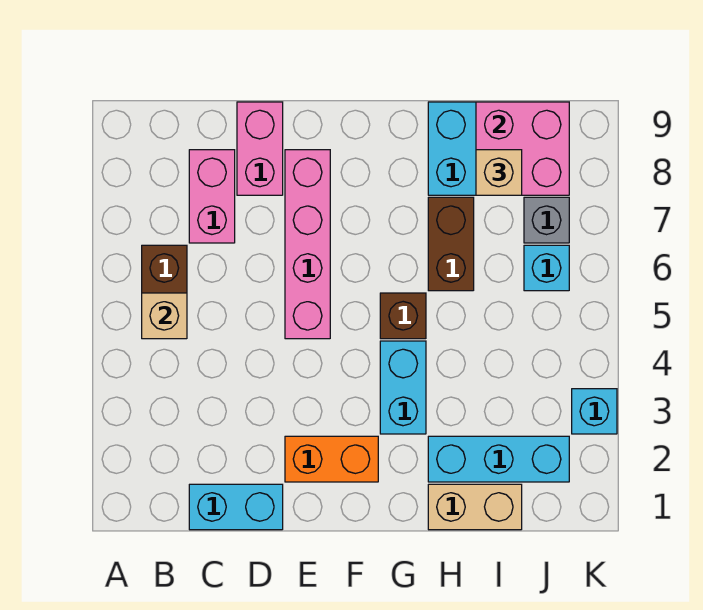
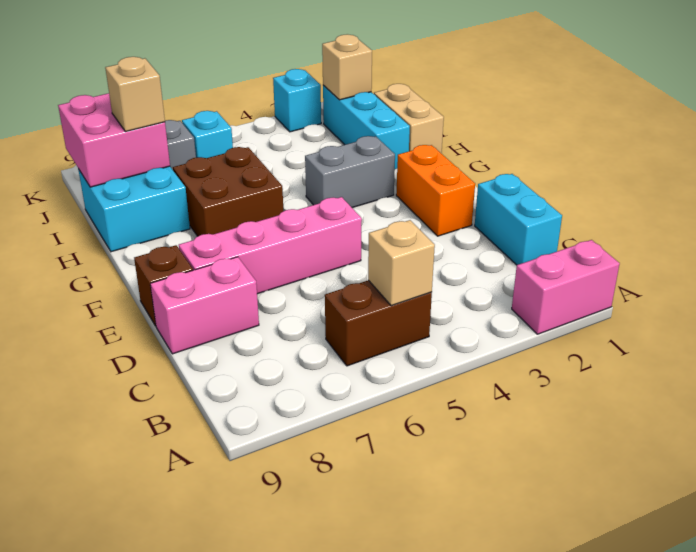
pink brick C7:C8 level 1 -> pink brick A1:A2 level 1
cyan brick G3:G4 level 1 -> grey brick G3:G4 level 1
brown brick G5 level 1 -> brown brick E9 level 1
brown brick H6:H7 level 1 -> brown brick G6:H7 level 1
none -> tan brick J2 level 2

